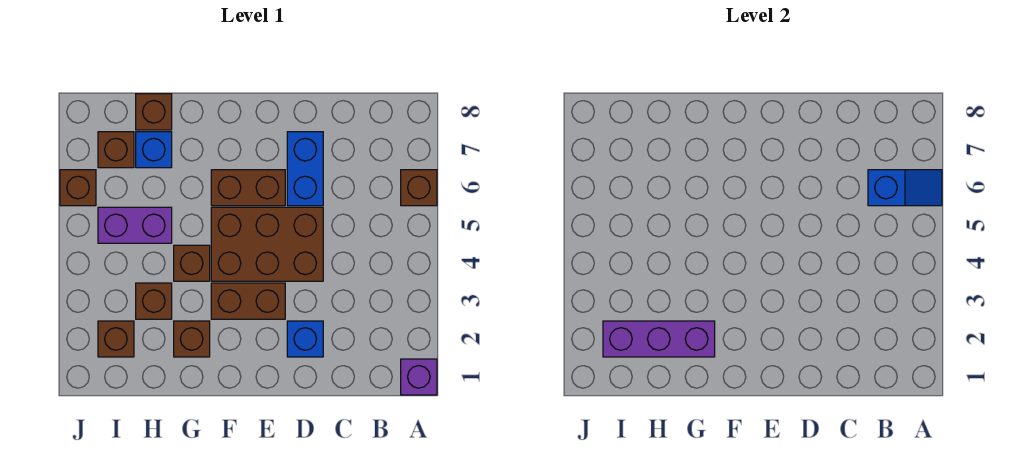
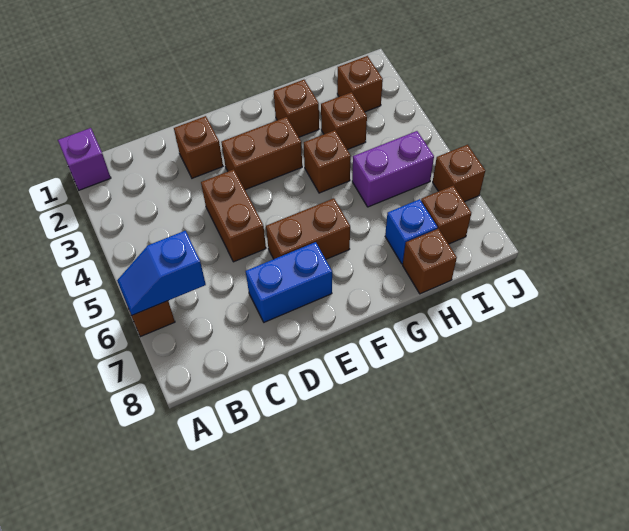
blue brick D2 level 1 -> brown brick D2 level 1
brown brick D4:F5 level 1 -> brown brick D4:D5 level 1
blue brick D6:D7 level 1 -> blue brick D7:E7 level 1
purple brick G2:I2 level 2 -> none

